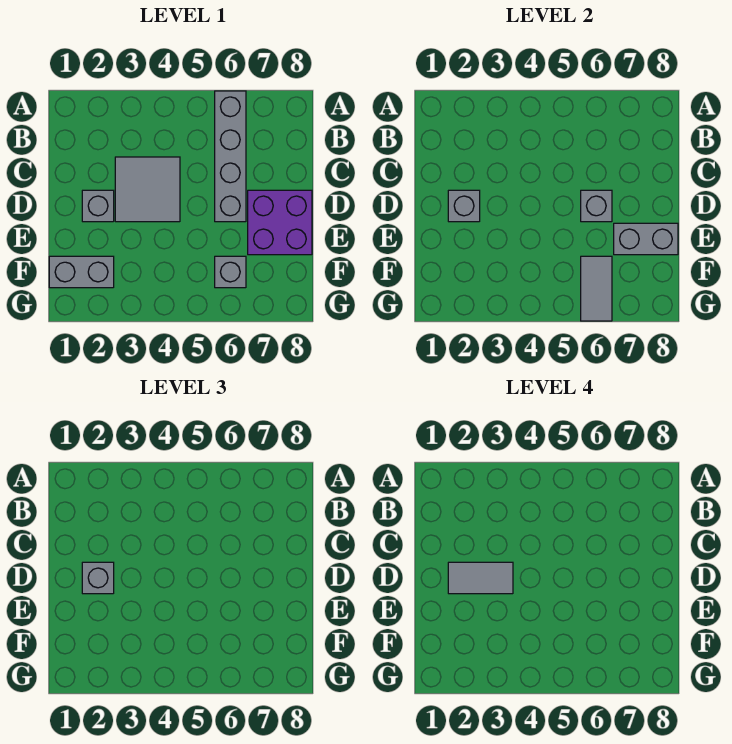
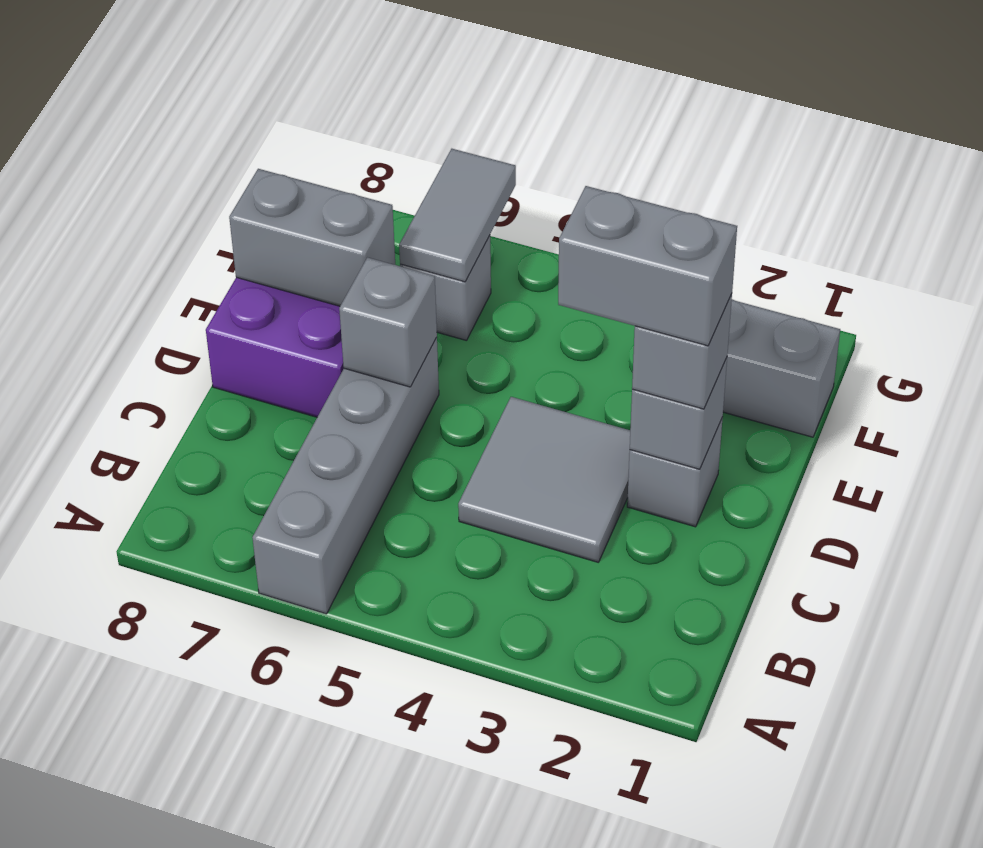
grey tile D2:D3 level 4 -> grey brick D2:D3 level 4

